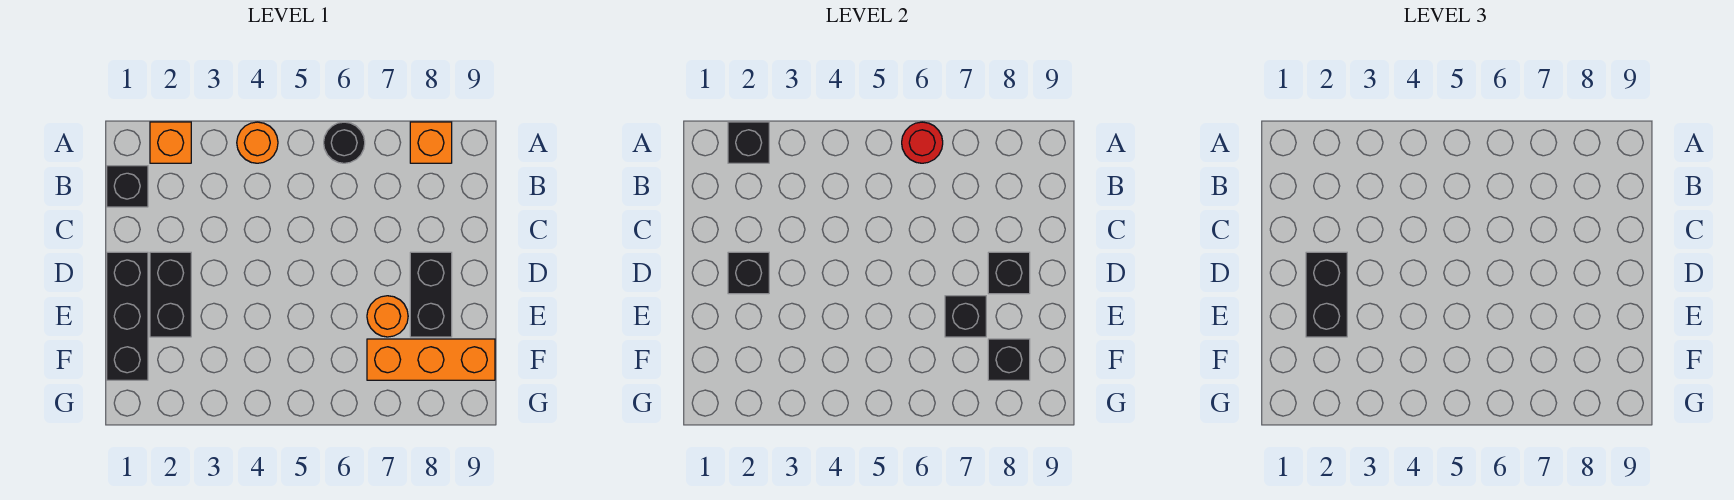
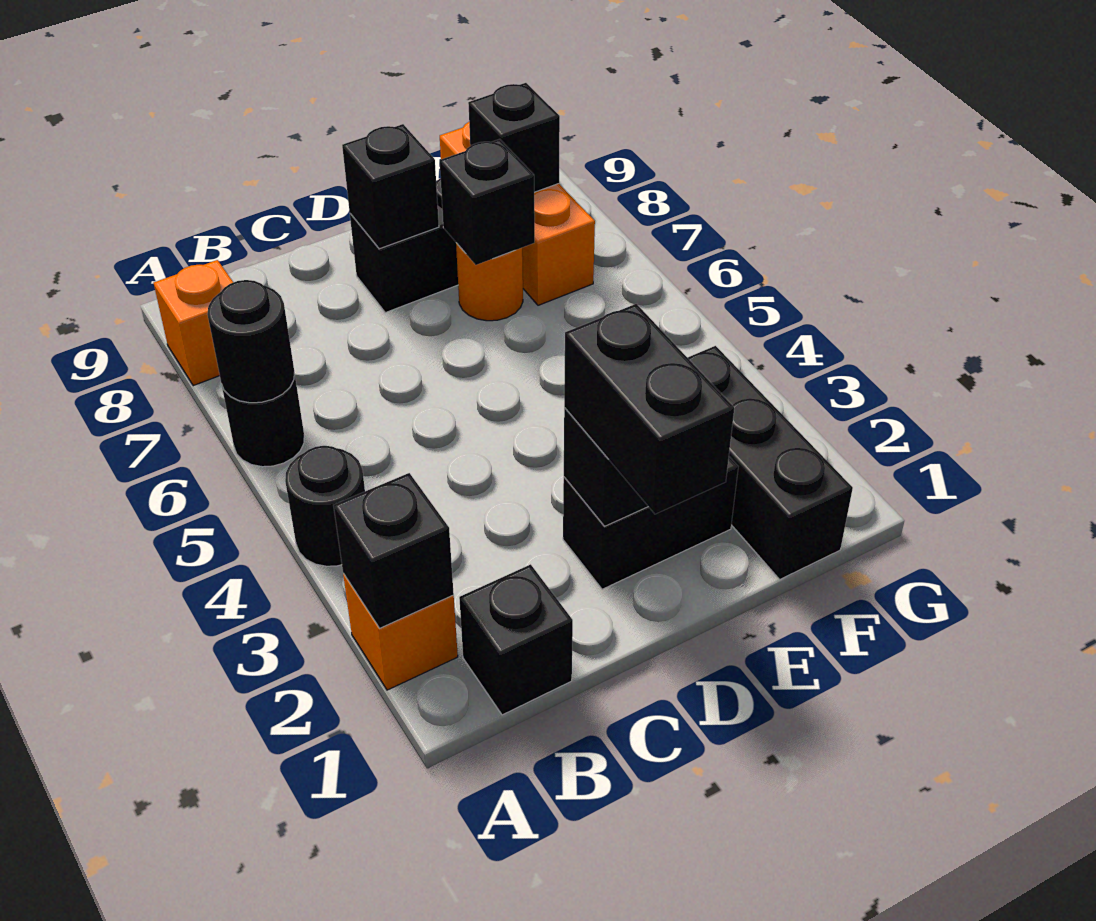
orange round brick A4 level 1 -> black round brick A4 level 1
red round brick A6 level 2 -> black round brick A6 level 2
black brick D1:F1 level 1 -> black brick F1:F3 level 1
black brick D2:E2 level 3 -> black brick D1:D2 level 3

